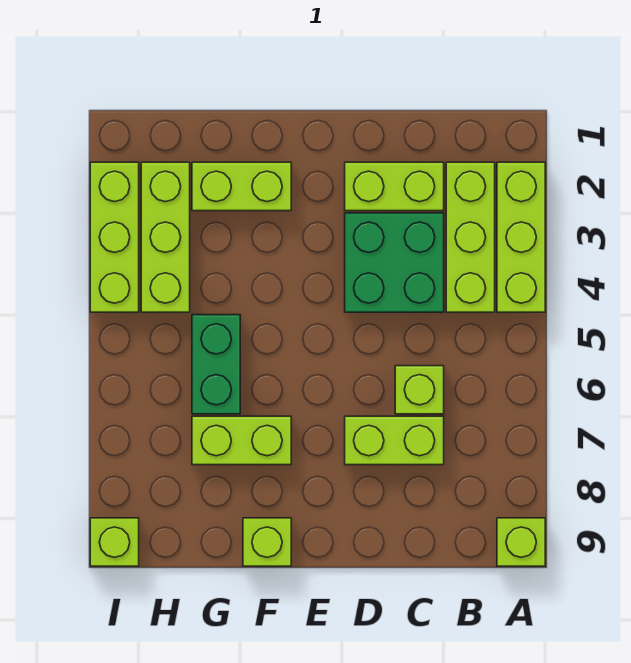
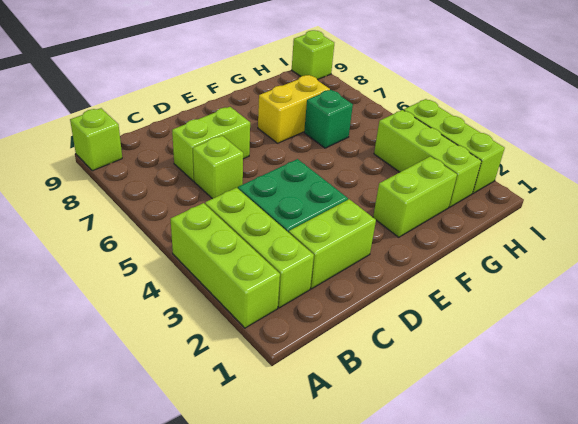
lime brick F7:G7 level 1 -> yellow brick F7:G7 level 1
lime brick F9 level 1 -> none
green brick G5:G6 level 1 -> green brick G6 level 1

